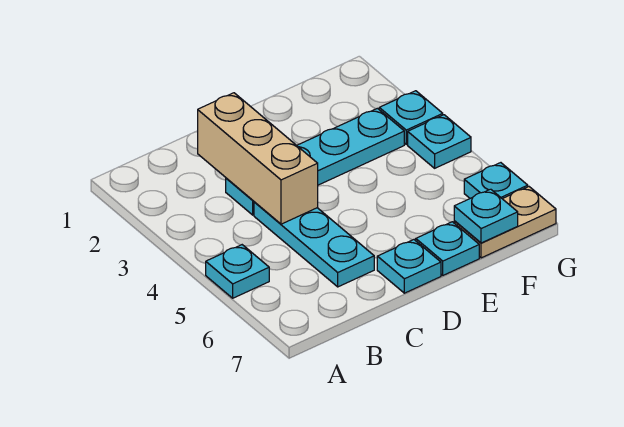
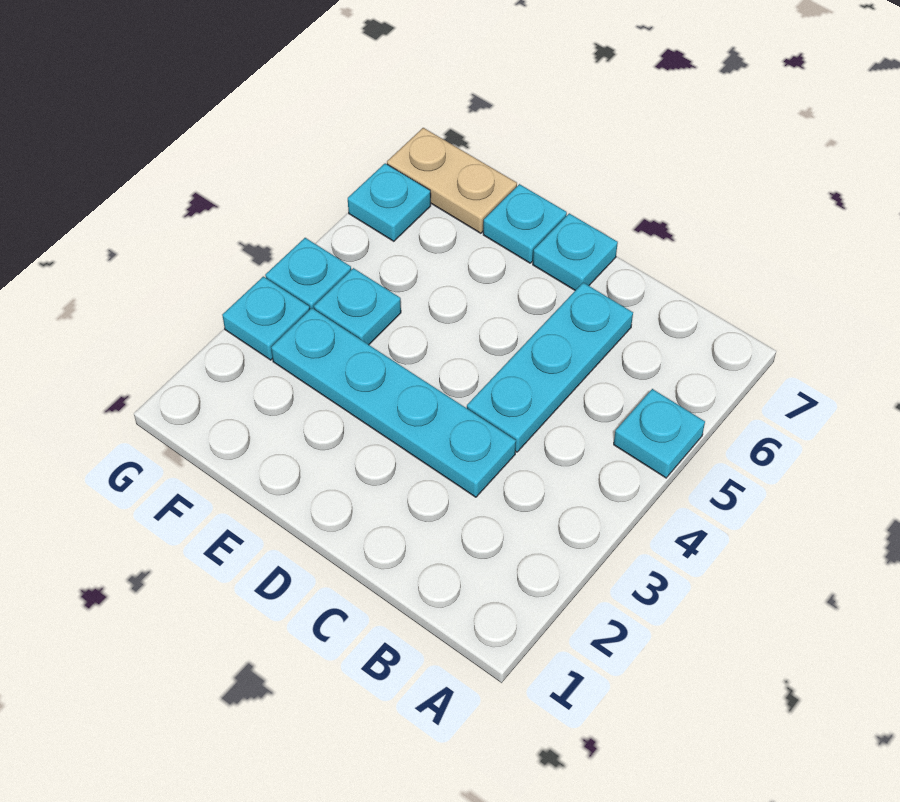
tan brick C2:C4 level 2 -> none
cyan plate F7 level 2 -> cyan plate F4 level 1

